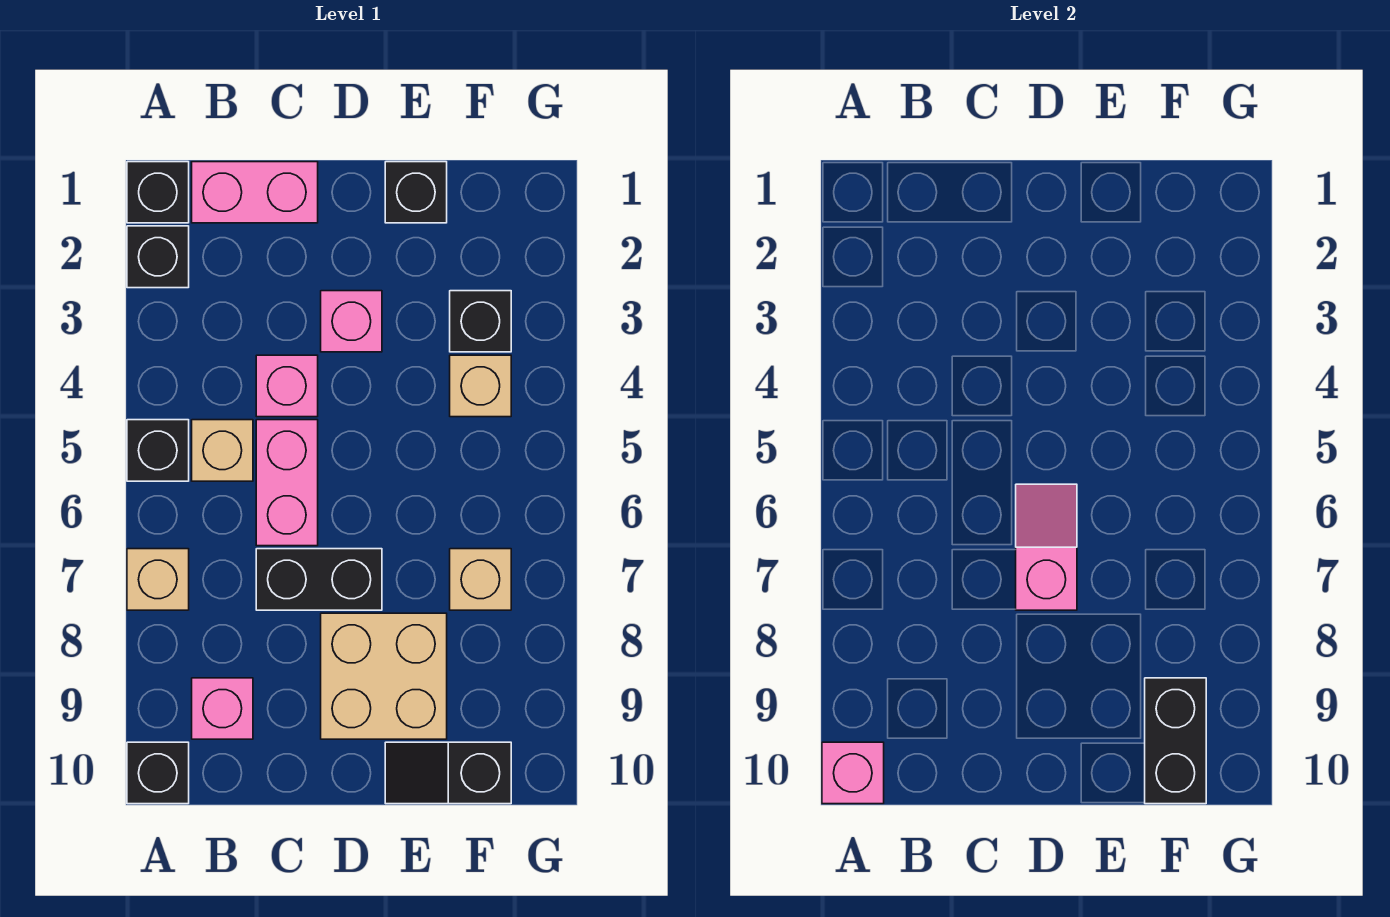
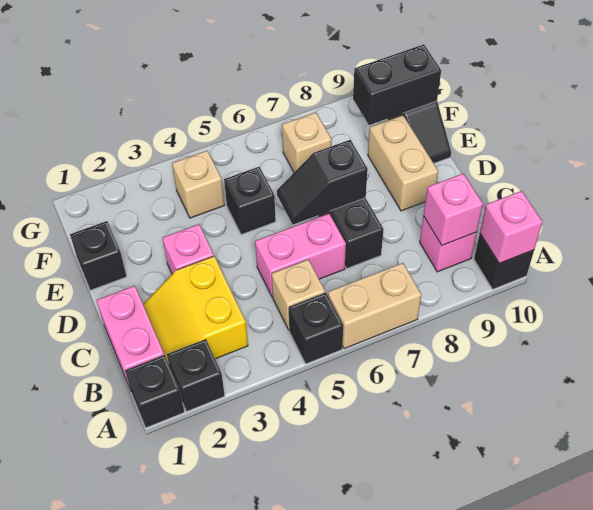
tan brick A7 level 1 -> tan brick A6:A7 level 1
none -> yellow slope B2:C3 level 1 top 3
pink brick C4 level 1 -> pink brick B9 level 2
pink slope D6:D7 level 2 top 7 -> black slope D6:D7 level 2 top 7
tan brick D8:E9 level 1 -> tan brick D9:E9 level 1
black brick F3 level 1 -> black brick E5 level 1

